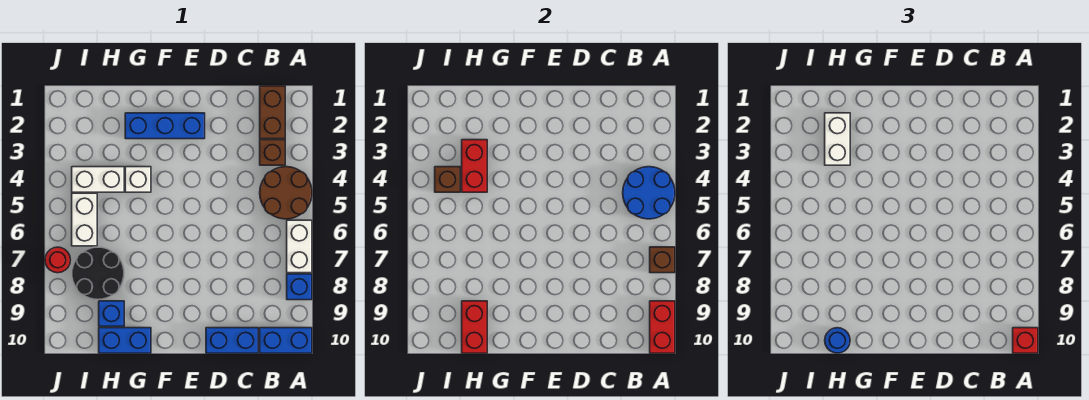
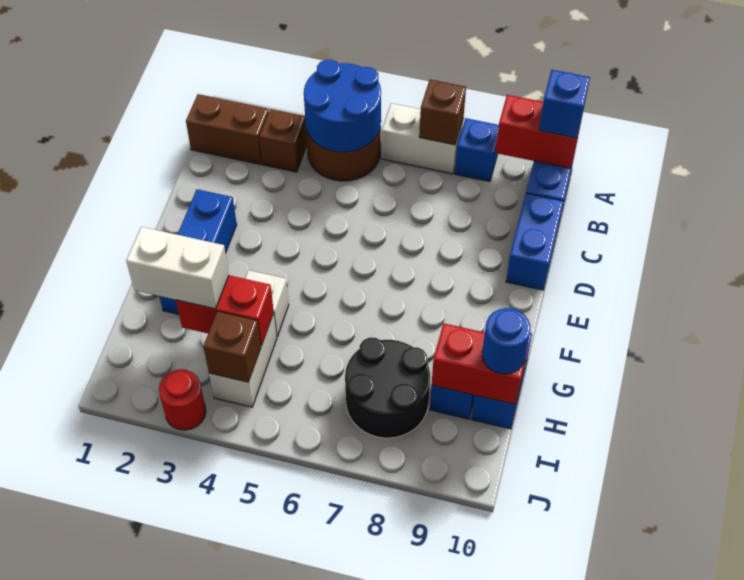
red brick A10 level 3 -> blue brick A10 level 3
white brick I5:I6 level 1 -> none
red round brick J7 level 1 -> red round brick J3 level 1

